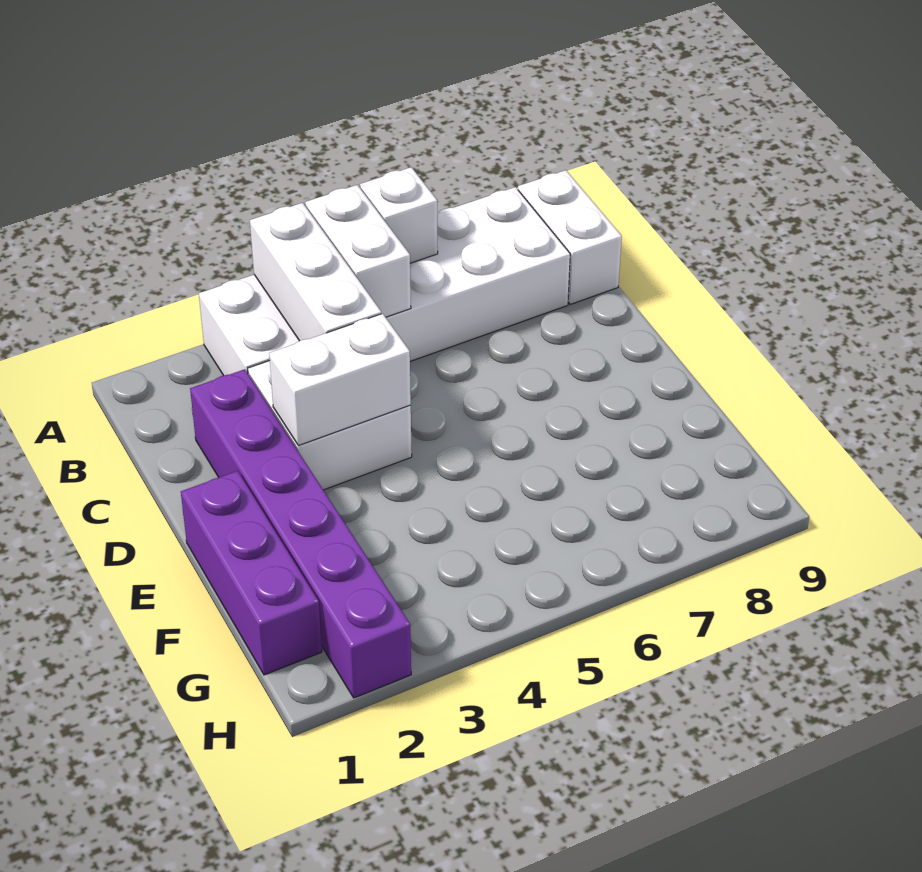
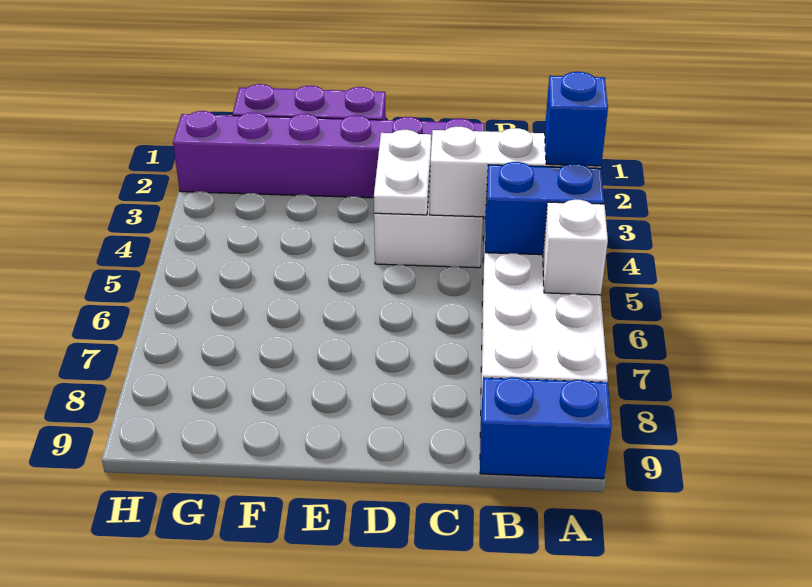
none -> blue brick A4 level 3
white brick A5:B5 level 2 -> blue brick A5:B5 level 2
white brick A9:B9 level 1 -> blue brick A9:B9 level 1
white brick D3:D4 level 2 -> white plate D3:D4 level 2

